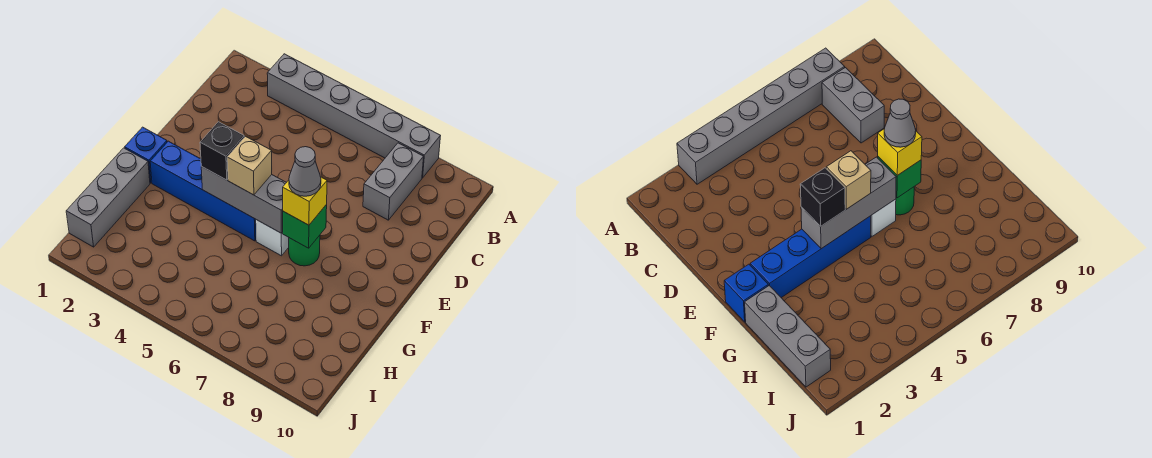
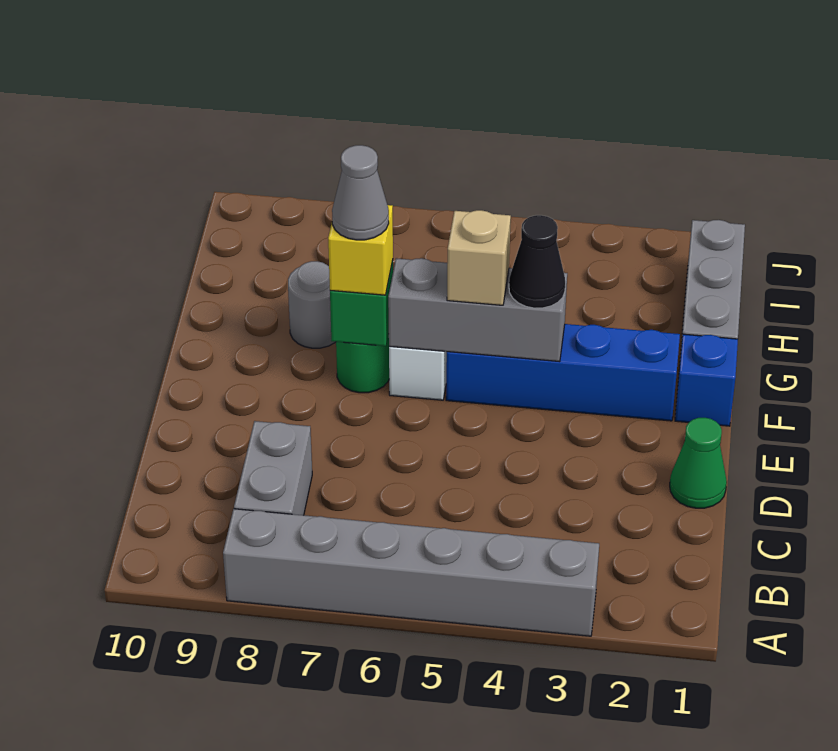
none -> green cone D1 level 1
black brick F4 level 3 -> black cone F4 level 3
none -> grey round brick G8 level 1

